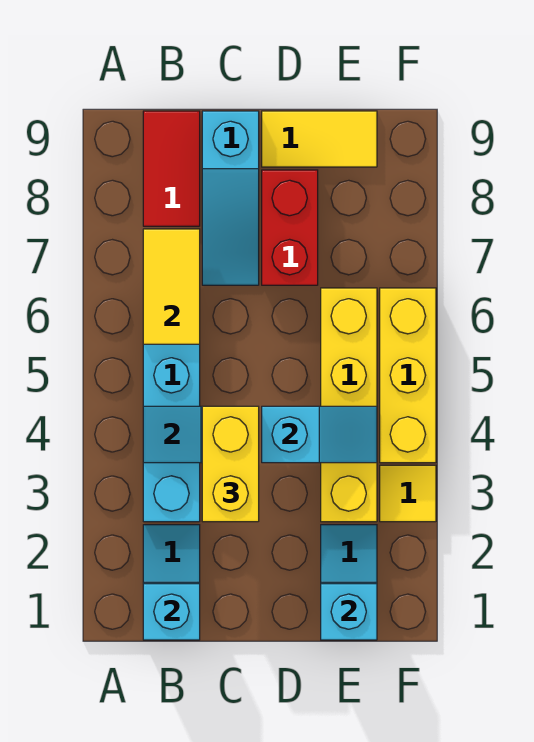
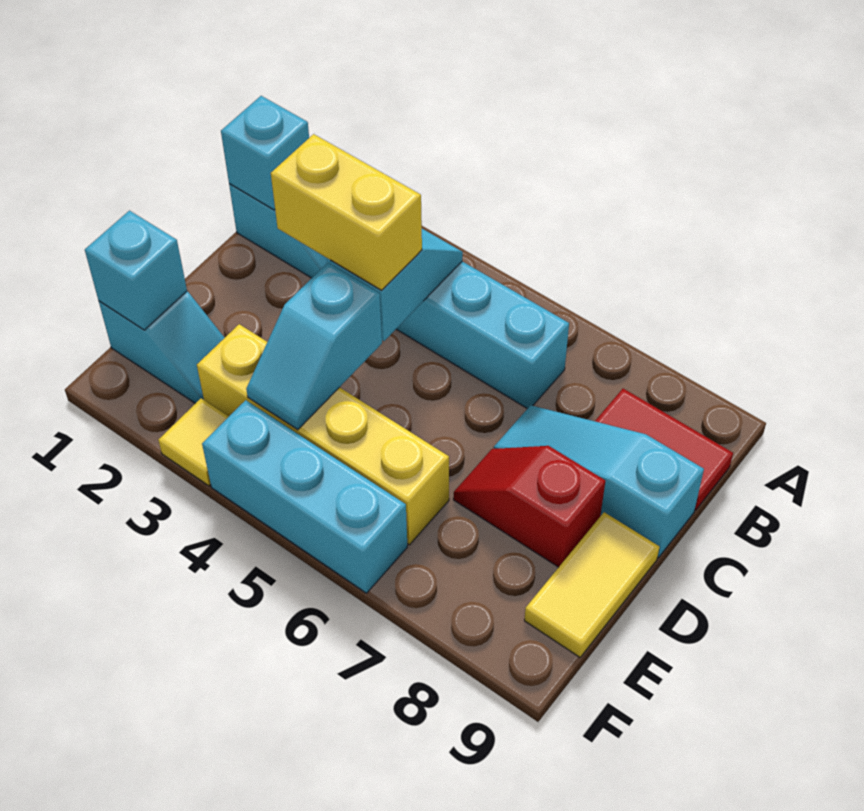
yellow tile B6:B7 level 2 -> none
red brick D7:D8 level 1 -> red slope D7:D8 level 1 top 8
yellow brick F4:F6 level 1 -> cyan brick F4:F6 level 1

